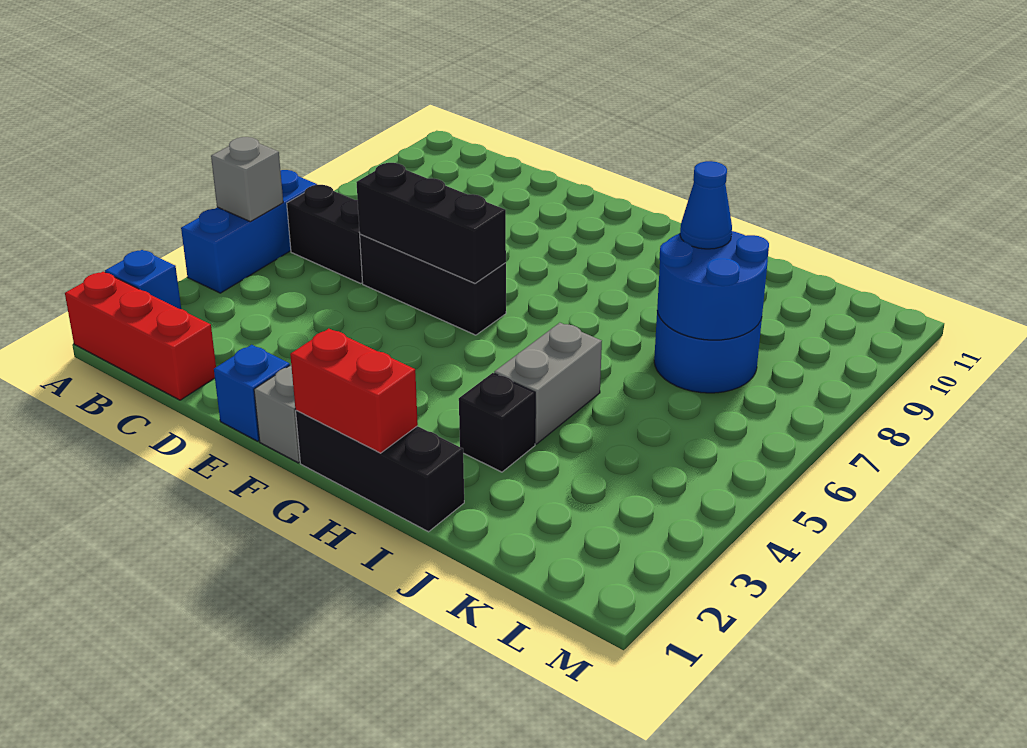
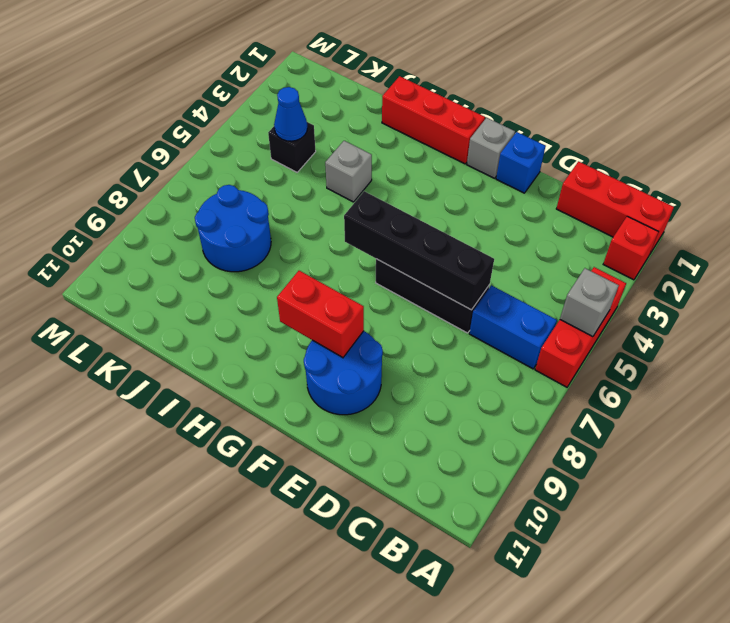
blue brick A2 level 1 -> red brick A2 level 1
blue brick A4:A6 level 1 -> red brick A4:A6 level 1
black brick B6:C6 level 1 -> blue brick B6:C6 level 1
black brick D6:F6 level 2 -> black brick D6:G6 level 2
black brick G1:I1 level 1 -> red brick G1:I1 level 1
red brick G1:H1 level 2 -> red brick F9:G9 level 2
black brick I3 level 1 -> black brick K4 level 1
grey brick I4:I5 level 1 -> grey brick I4 level 1
blue round brick J7:K8 level 2 -> blue round brick E9:F10 level 1
blue cone J8 level 3 -> blue cone K4 level 2

